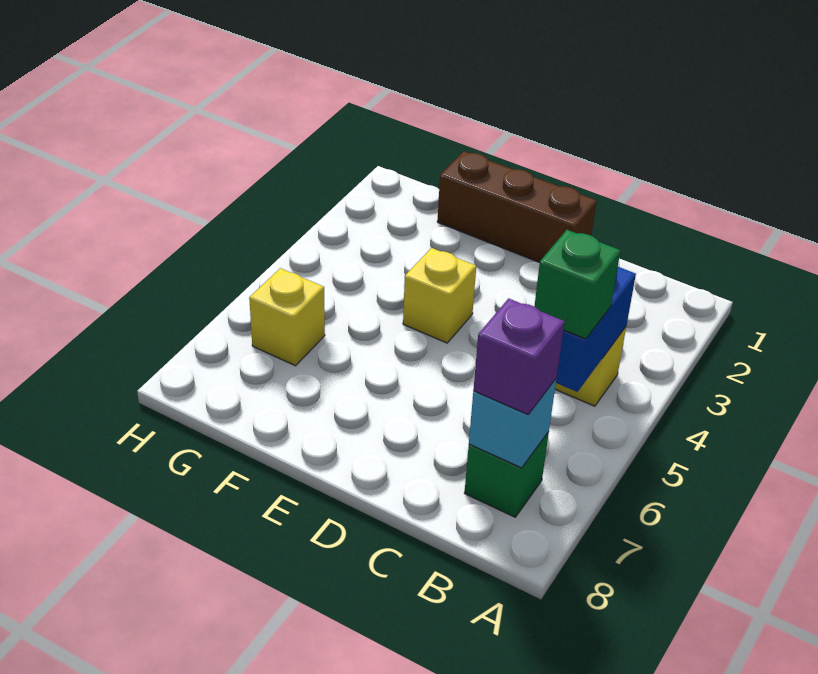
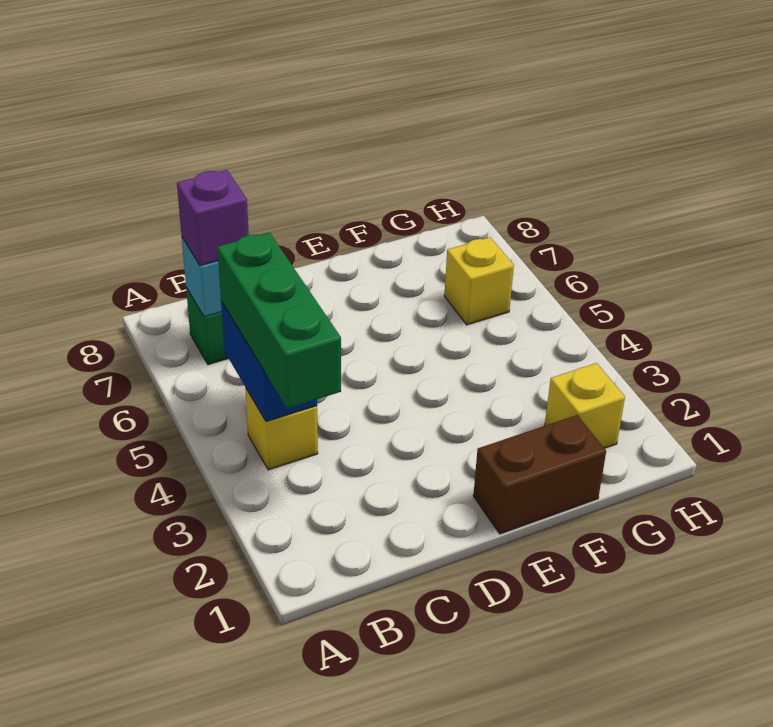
green brick B5 level 3 -> green brick B3:B5 level 3
brown brick D1:F1 level 1 -> brown brick E1:F1 level 1
yellow brick E4 level 1 -> yellow brick G2 level 1

